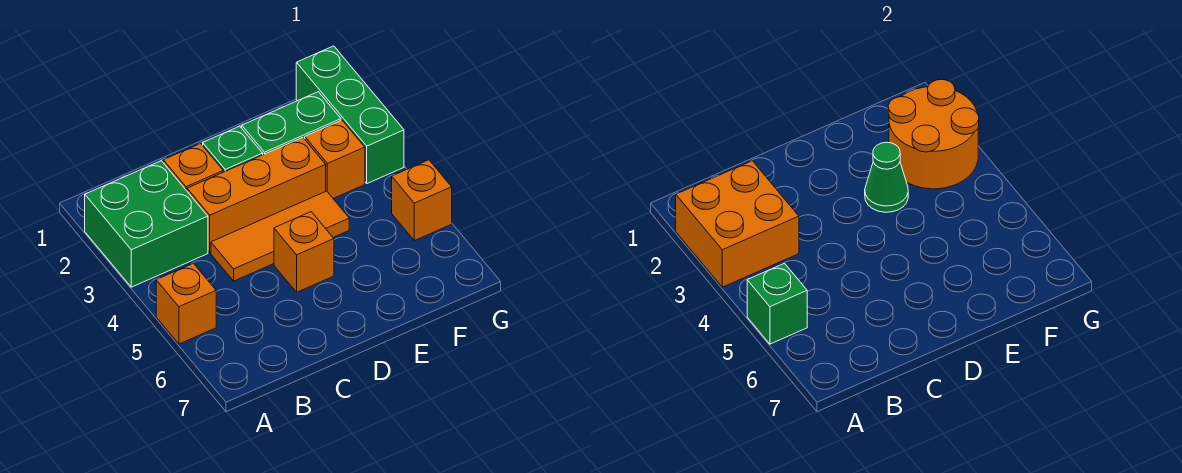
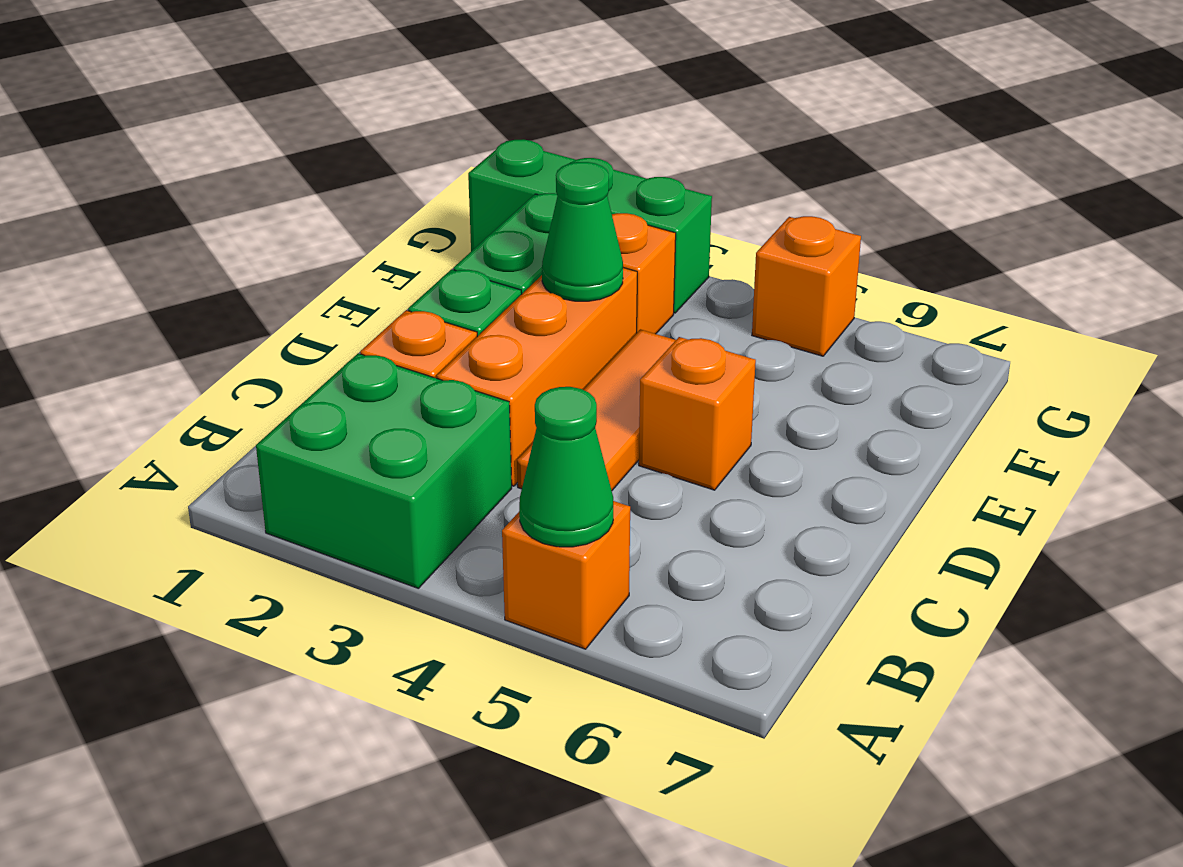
orange brick A2:B3 level 2 -> none
green brick A5 level 2 -> green cone A5 level 2
orange round brick F2:G3 level 2 -> none

